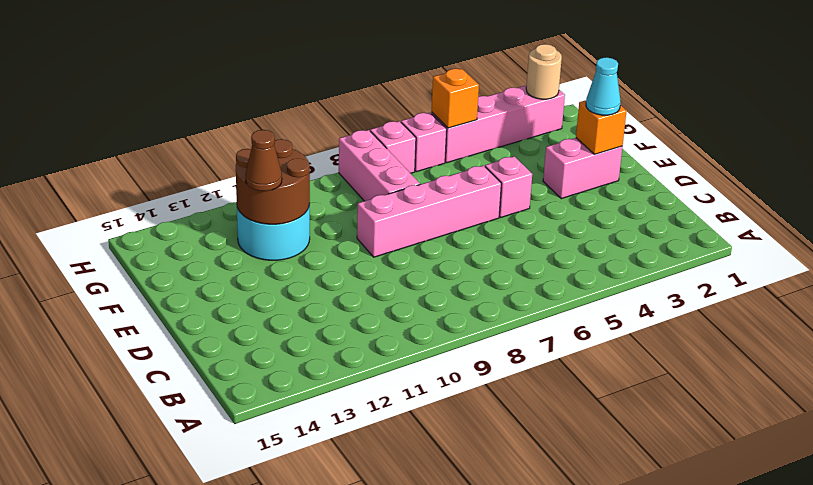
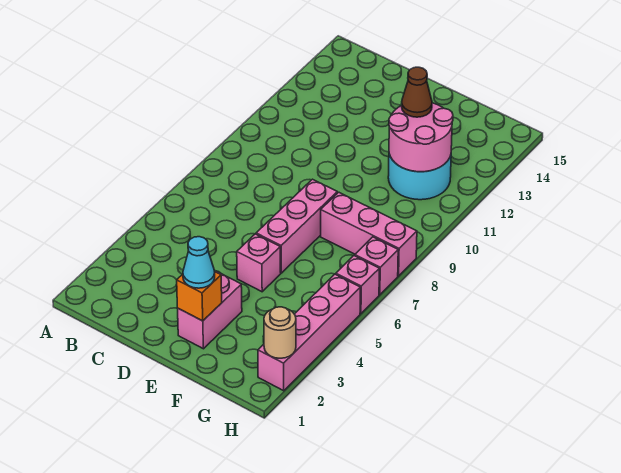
pink brick E6:E9 level 1 -> pink brick E6:E8 level 1
brown round brick F11:G12 level 2 -> pink round brick F11:G12 level 2
orange brick H5 level 2 -> none

